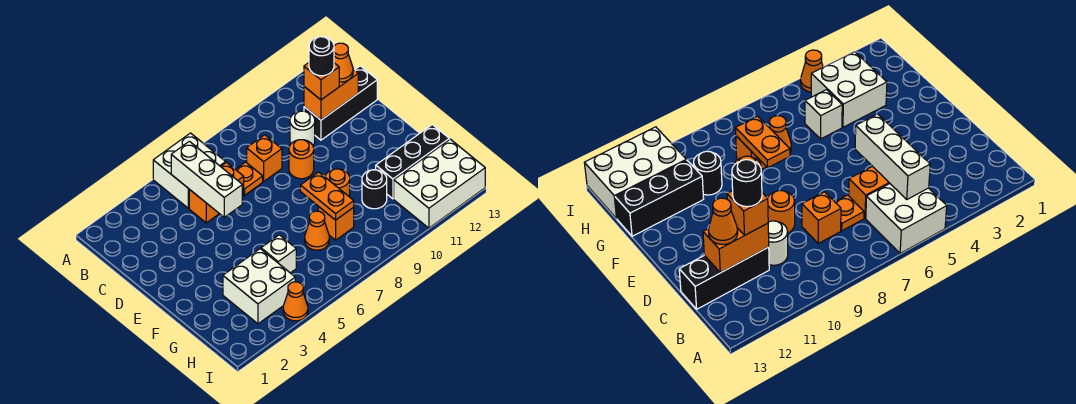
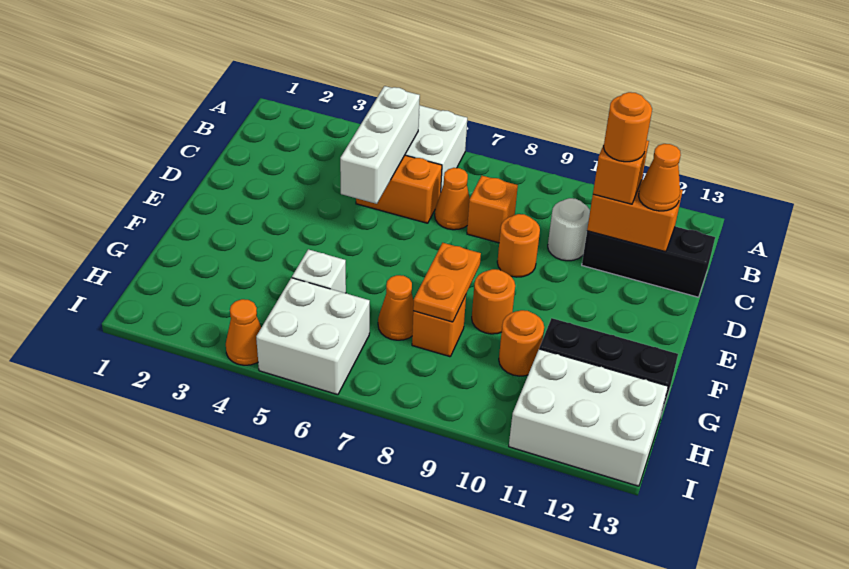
orange plate C7 level 1 -> orange cone C7 level 1
black round brick C11 level 4 -> orange round brick C11 level 4
white brick G3:H4 level 1 -> white brick H5:I6 level 1
black round brick G10 level 1 -> orange round brick G10 level 1

